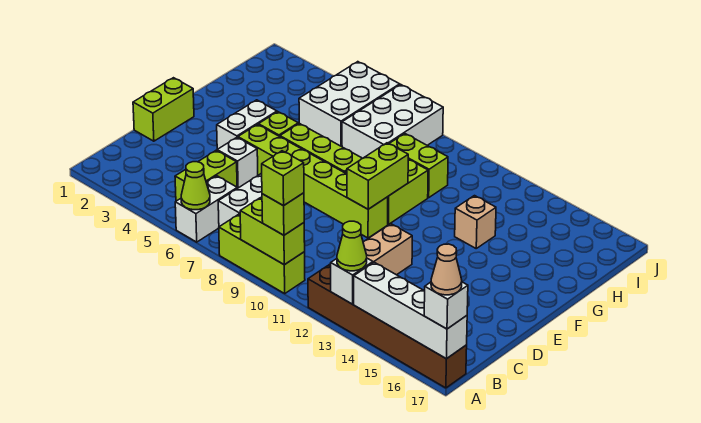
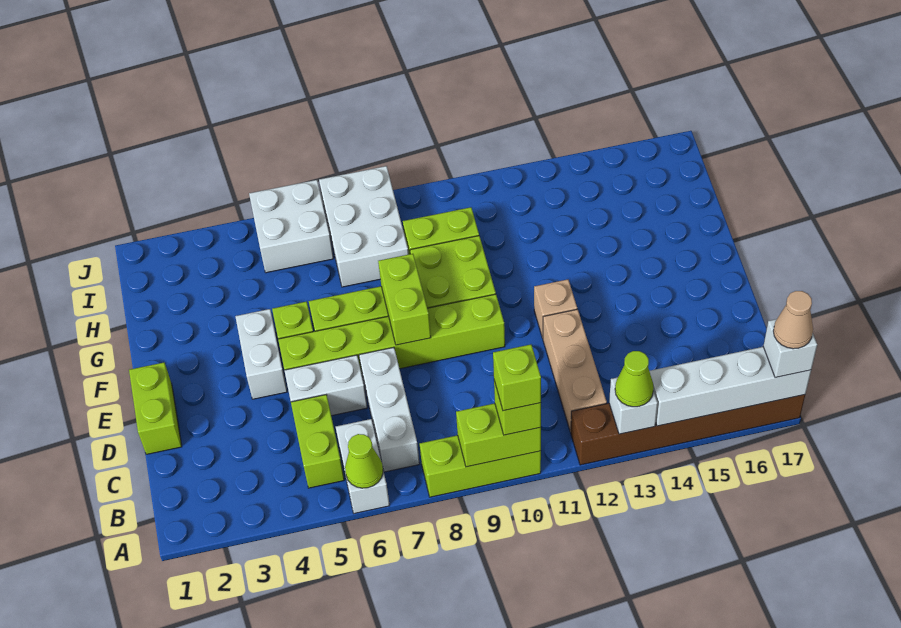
white brick D5 level 1 -> white brick D5:D6 level 1
lime brick E10:F10 level 2 -> lime brick E8:F8 level 2
tan brick G13 level 1 -> tan brick E12 level 1
white brick H5:J6 level 1 -> white brick I5:J6 level 1

